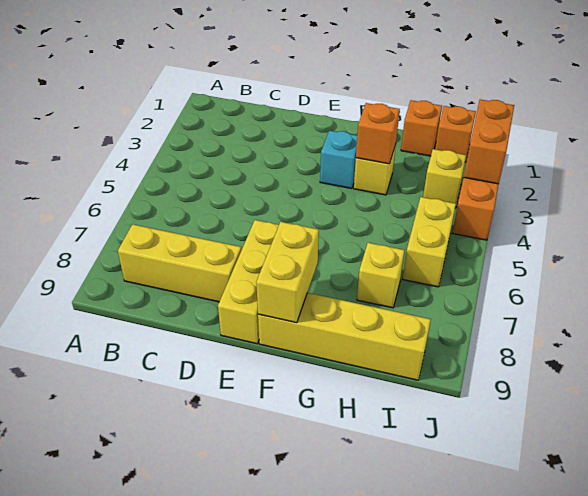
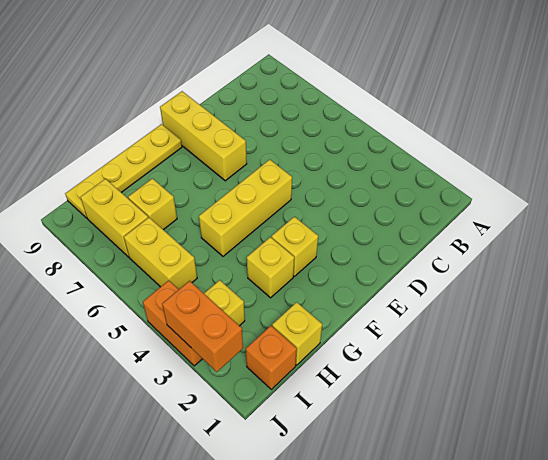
yellow brick B8:D8 level 1 -> yellow brick E5:G5 level 1
cyan brick F3 level 1 -> yellow brick F3 level 1
yellow brick F8:F9 level 2 -> yellow brick I7:I8 level 1
yellow brick F9:I9 level 1 -> yellow plate F9:I9 level 1
orange brick G3 level 2 -> none
orange brick H1 level 1 -> yellow brick H1 level 1

